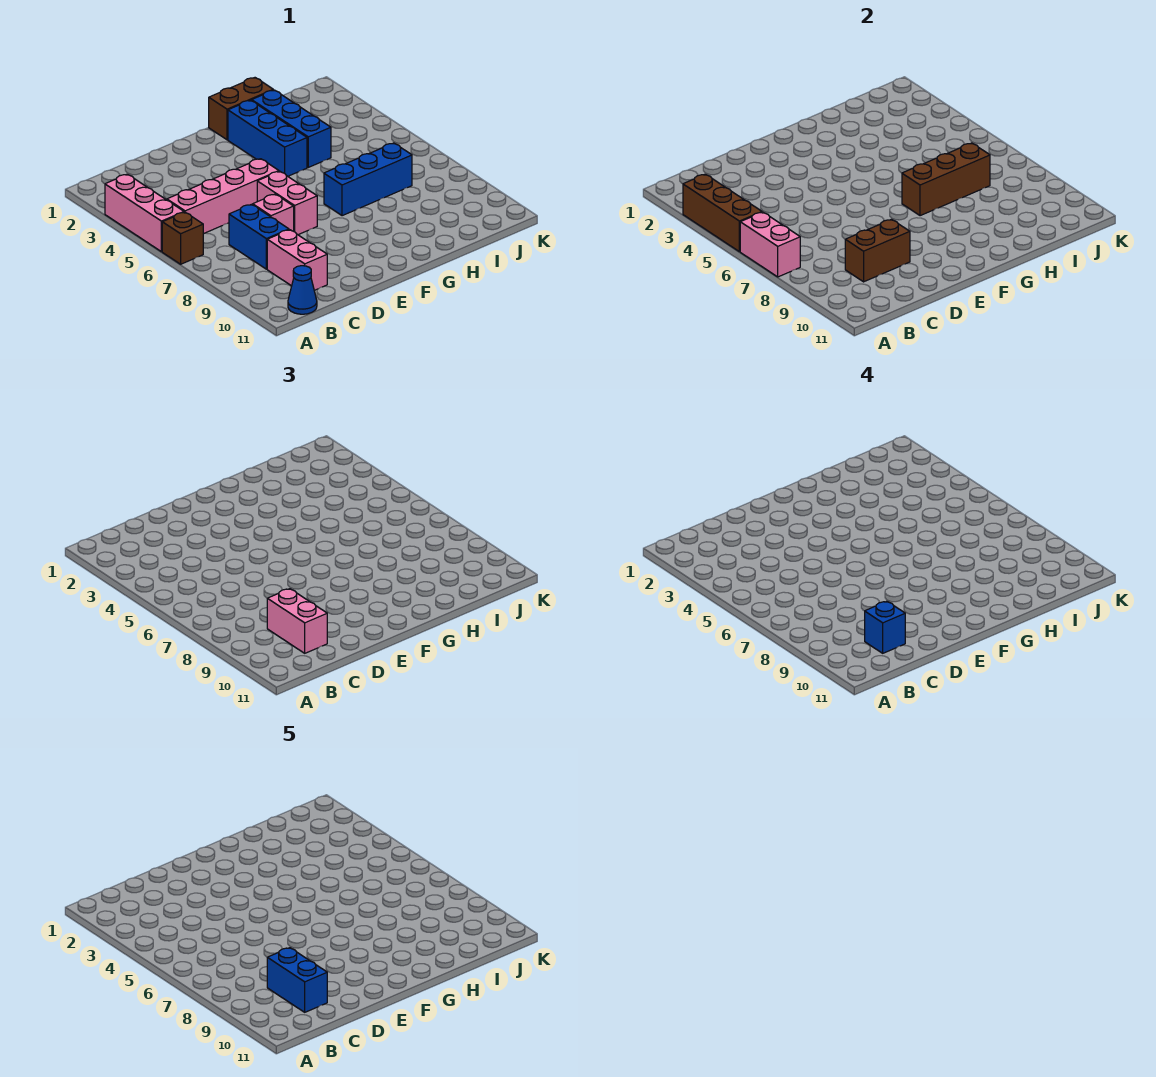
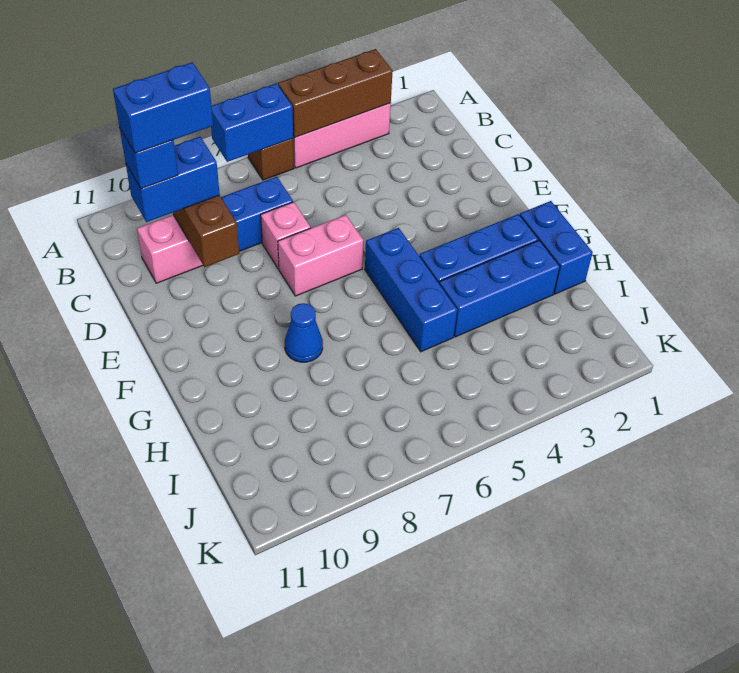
pink brick A6:A7 level 2 -> blue brick A6:A7 level 2
pink brick B5:E5 level 1 -> none
blue cone B11 level 1 -> blue cone G8 level 1
pink brick C9:C10 level 3 -> blue brick C9:C10 level 3
brown brick G1:H1 level 1 -> blue brick G1:H1 level 1
blue brick G7:I7 level 1 -> blue brick F5:H5 level 1
brown brick G7:I7 level 2 -> none

